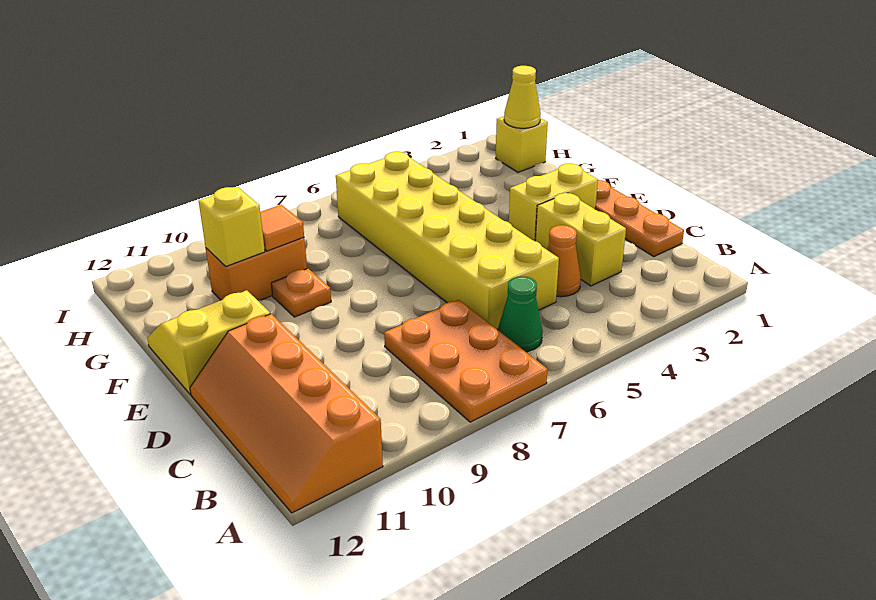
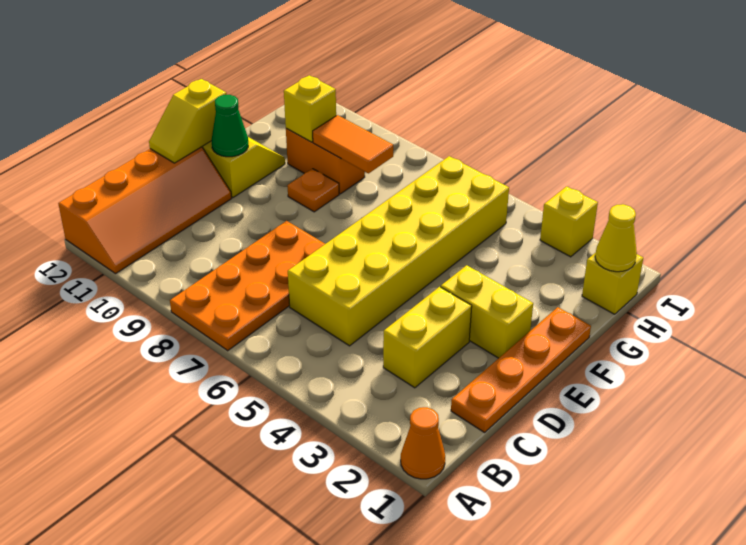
orange plate A7:C8 level 1 -> orange plate A7:D8 level 1
orange slope A11:D12 level 1 top 11 -> orange slope A11:D12 level 1 top 12
green cone B6 level 1 -> green cone E11 level 2
orange cone C4 level 1 -> orange cone A1 level 1
none -> yellow slope D12:E12 level 2 top E
orange tile G9 level 2 -> orange tile G8:G9 level 2
none -> yellow brick I3 level 1

